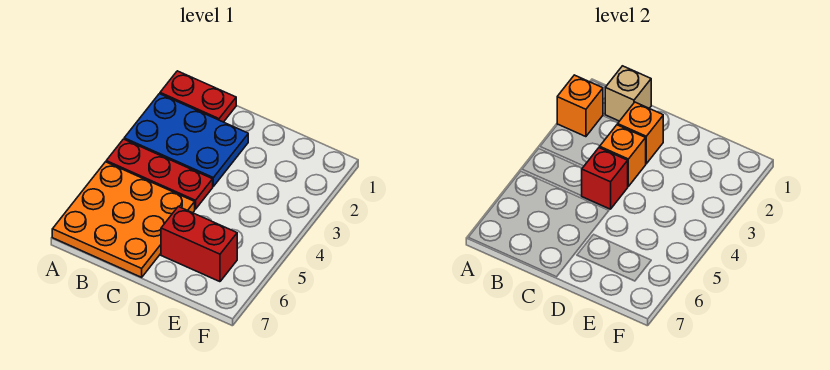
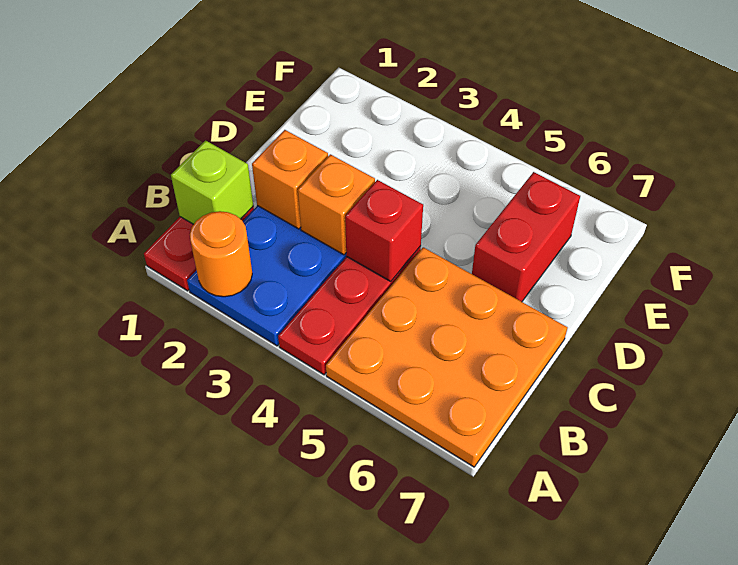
orange brick A2 level 2 -> orange round brick A2 level 2
tan brick B1 level 2 -> lime brick B1 level 2

